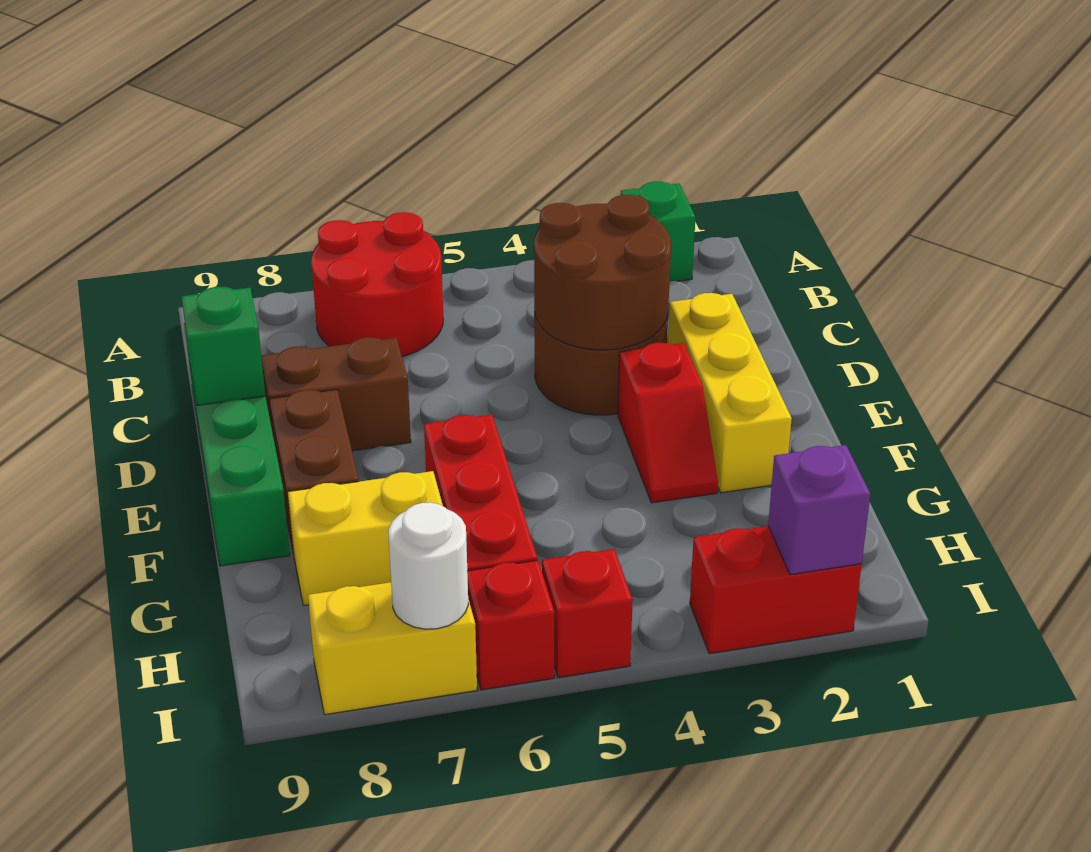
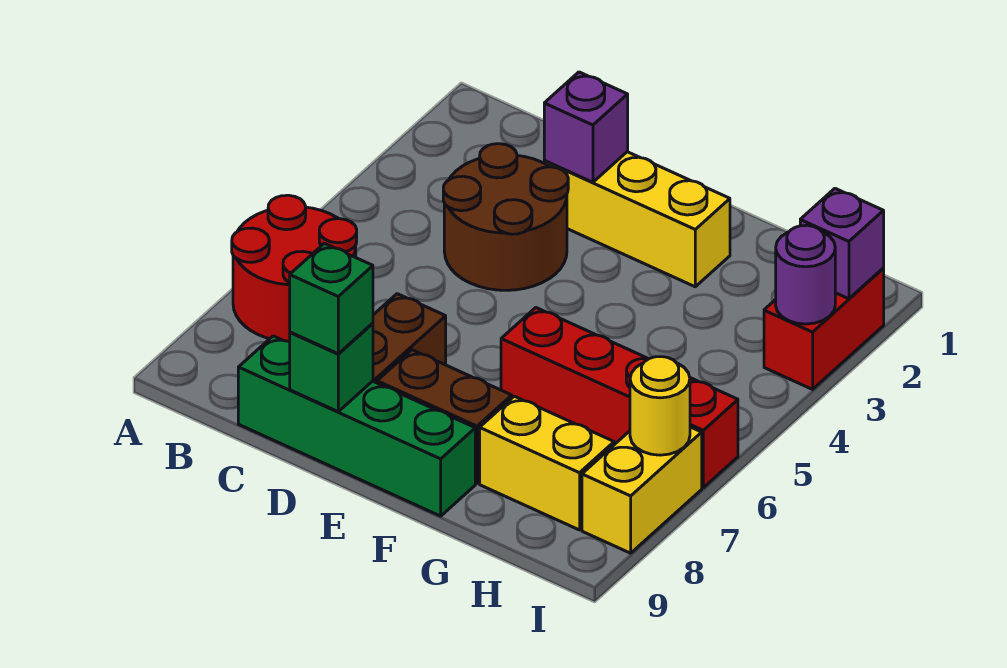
green brick A2 level 1 -> green brick D9 level 3
brown round brick C3:D4 level 2 -> none
none -> purple brick D2 level 2
red slope E3:F3 level 1 top E -> none
yellow brick G7:G8 level 1 -> yellow brick G8:H8 level 1
none -> purple round brick I3 level 2
red brick I5 level 1 -> none
white round brick I7 level 2 -> yellow round brick I7 level 2

